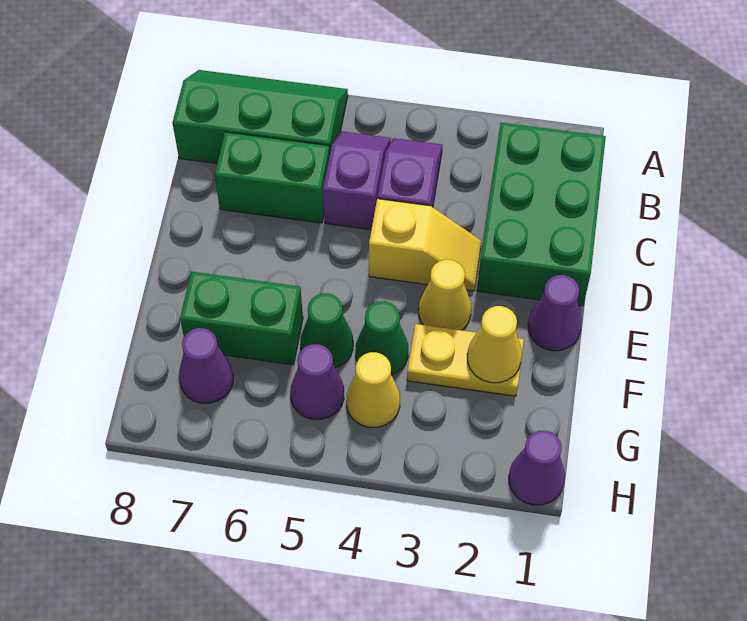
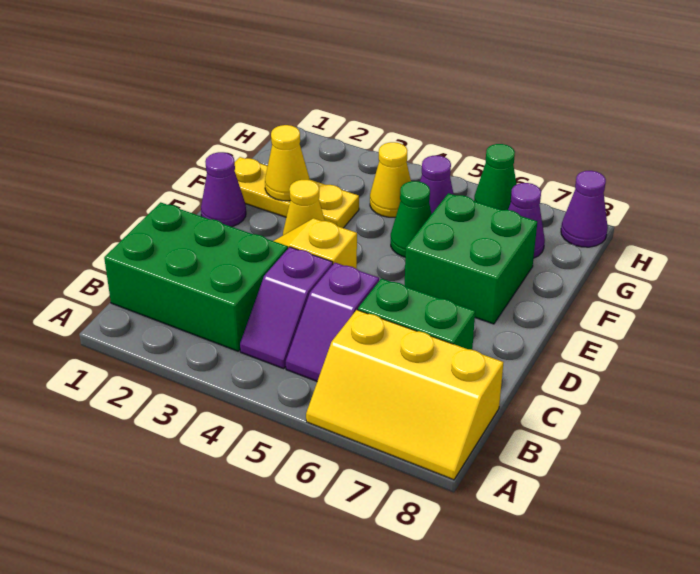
green slope A6:B8 level 1 top B -> yellow slope A6:B8 level 1 top B
green brick B1:D2 level 1 -> green brick B1:C3 level 1
yellow plate F2:F3 level 1 -> yellow plate F1:F3 level 1
green cone F4 level 1 -> green cone H6 level 1
green brick F6:F7 level 1 -> green brick E6:F7 level 1
purple cone H1 level 1 -> purple cone H8 level 1

